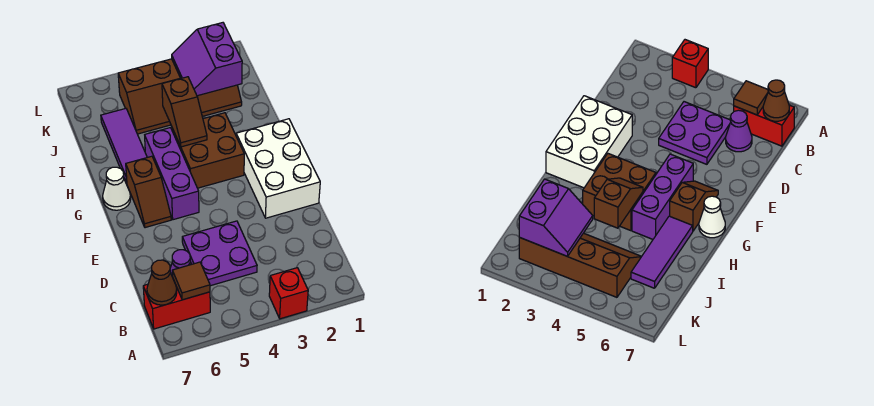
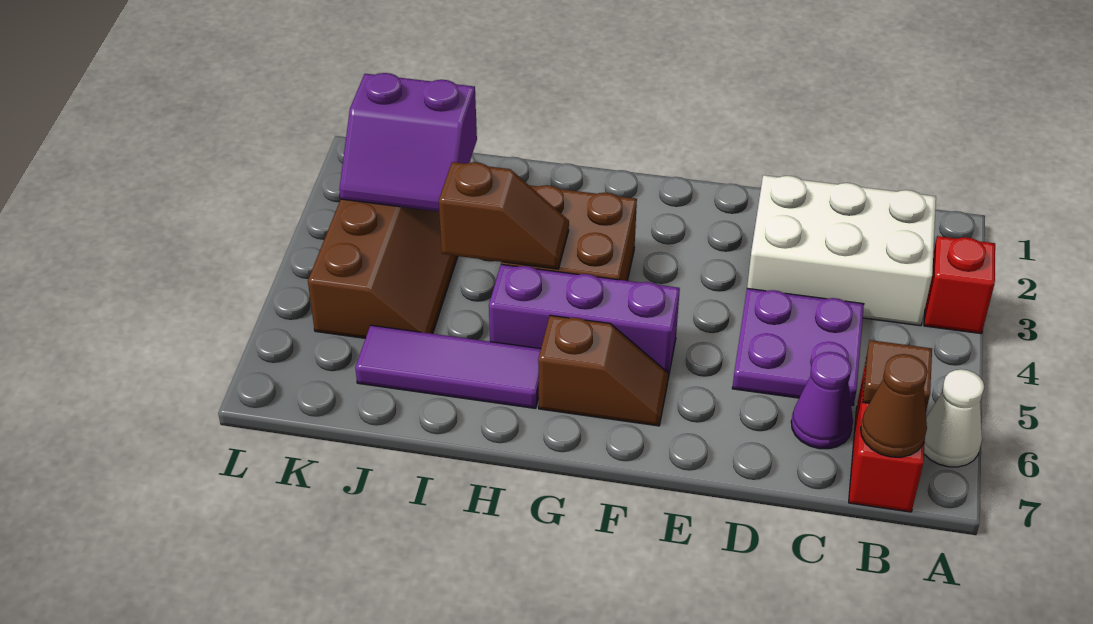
white brick E1:G2 level 1 -> white brick B2:D3 level 1
white cone G7 level 1 -> white cone A6 level 1

